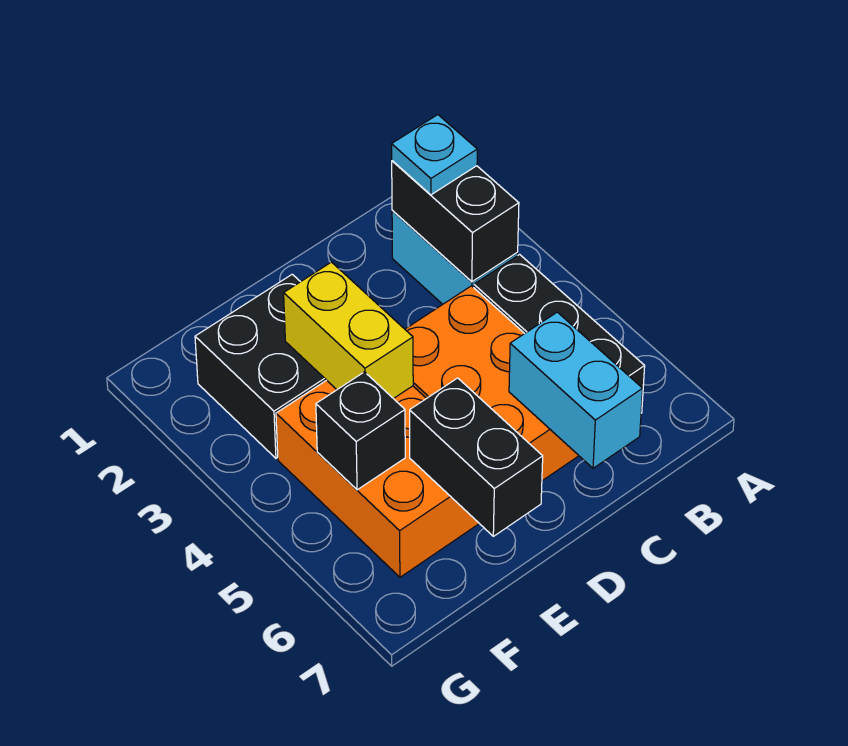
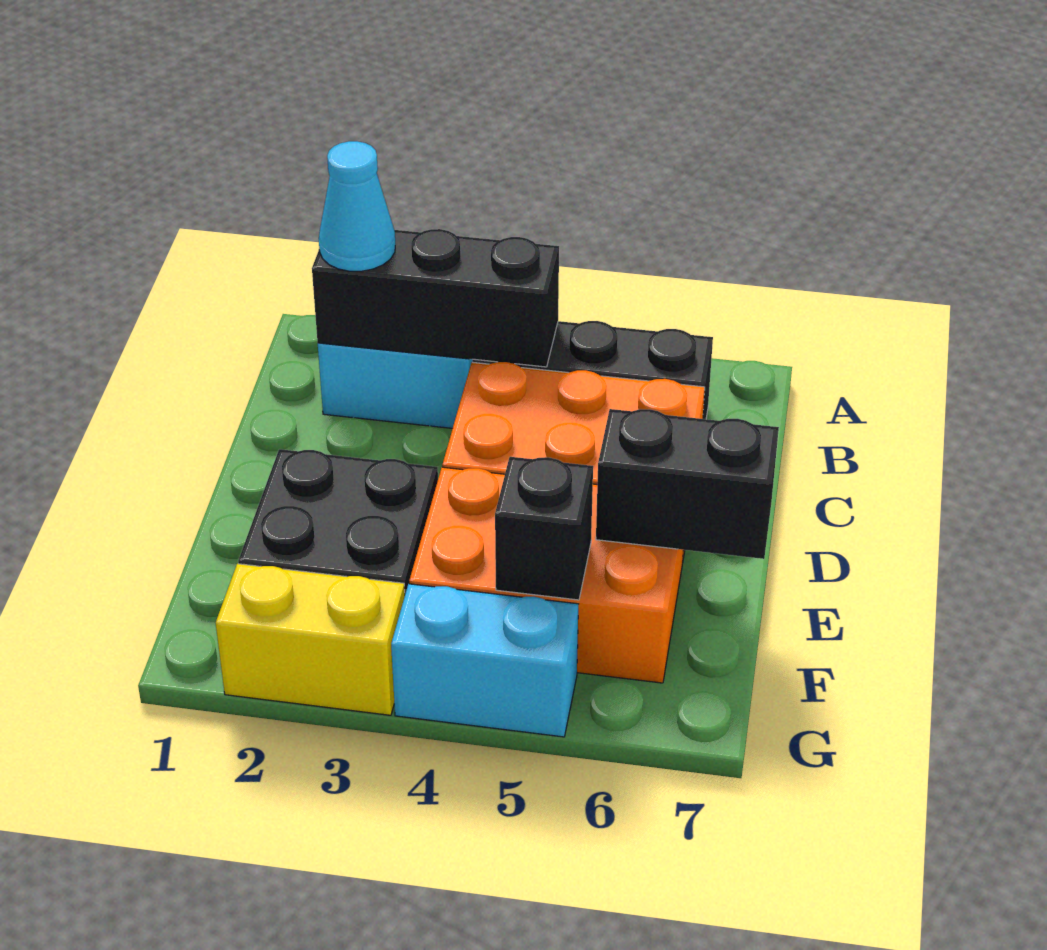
black brick B2:B3 level 2 -> black brick B2:B4 level 2
cyan plate B2 level 3 -> cyan cone B2 level 3
cyan brick C6:C7 level 2 -> cyan brick G4:G5 level 1
yellow brick E3:E4 level 2 -> yellow brick G2:G3 level 1

